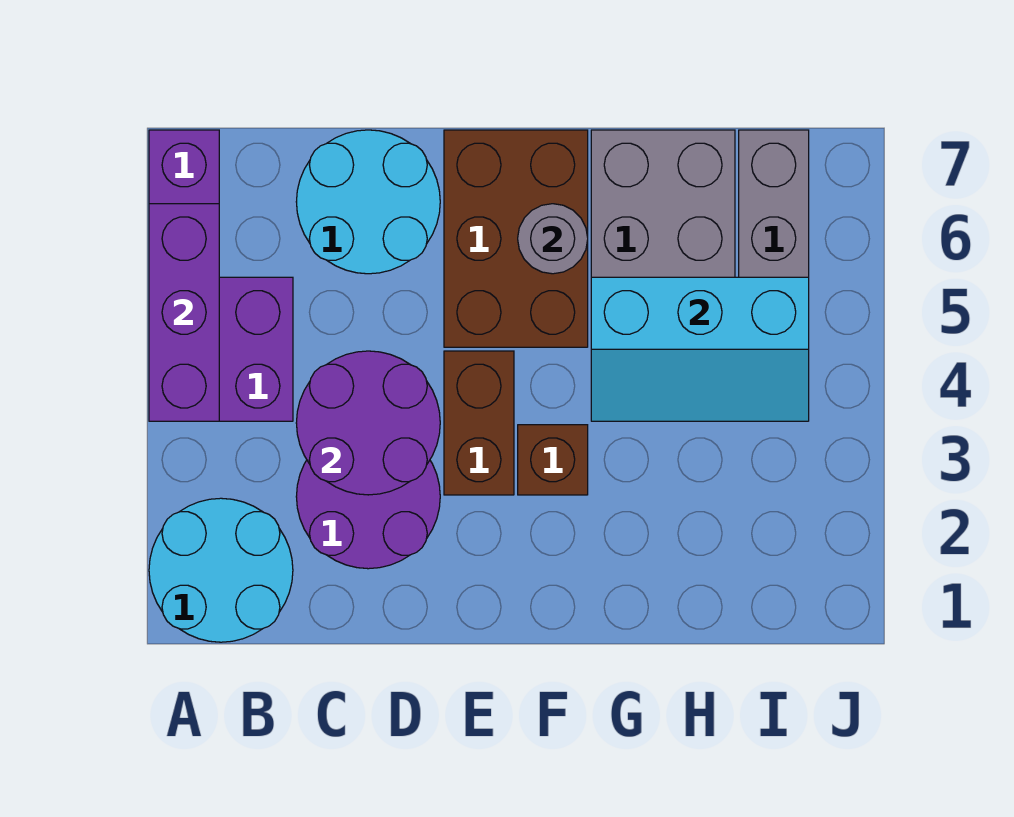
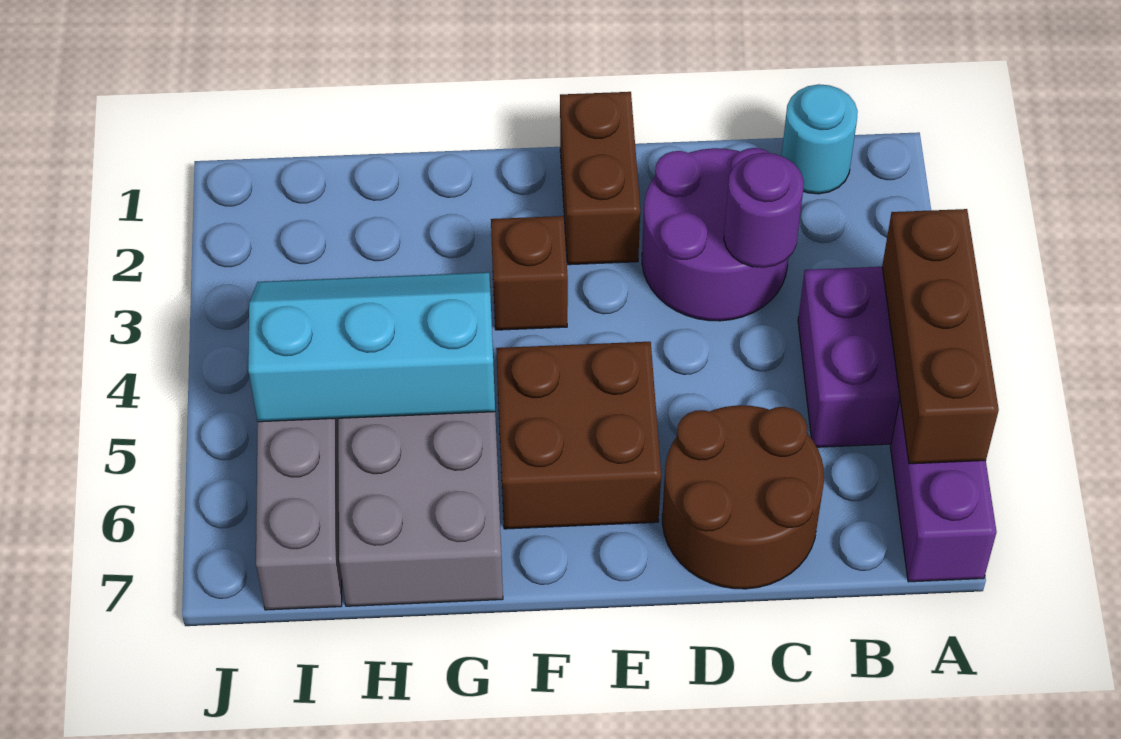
cyan round brick A1:B2 level 1 -> cyan round brick B1 level 1
purple brick A4:A6 level 2 -> brown brick A4:A6 level 2
purple round brick C3:D4 level 2 -> purple round brick C3 level 2
cyan round brick C6:D7 level 1 -> brown round brick C6:D7 level 1
brown brick E3:E4 level 1 -> brown brick E1:E2 level 1
brown brick E5:F7 level 1 -> brown brick E5:F6 level 1
grey round brick F6 level 2 -> none

